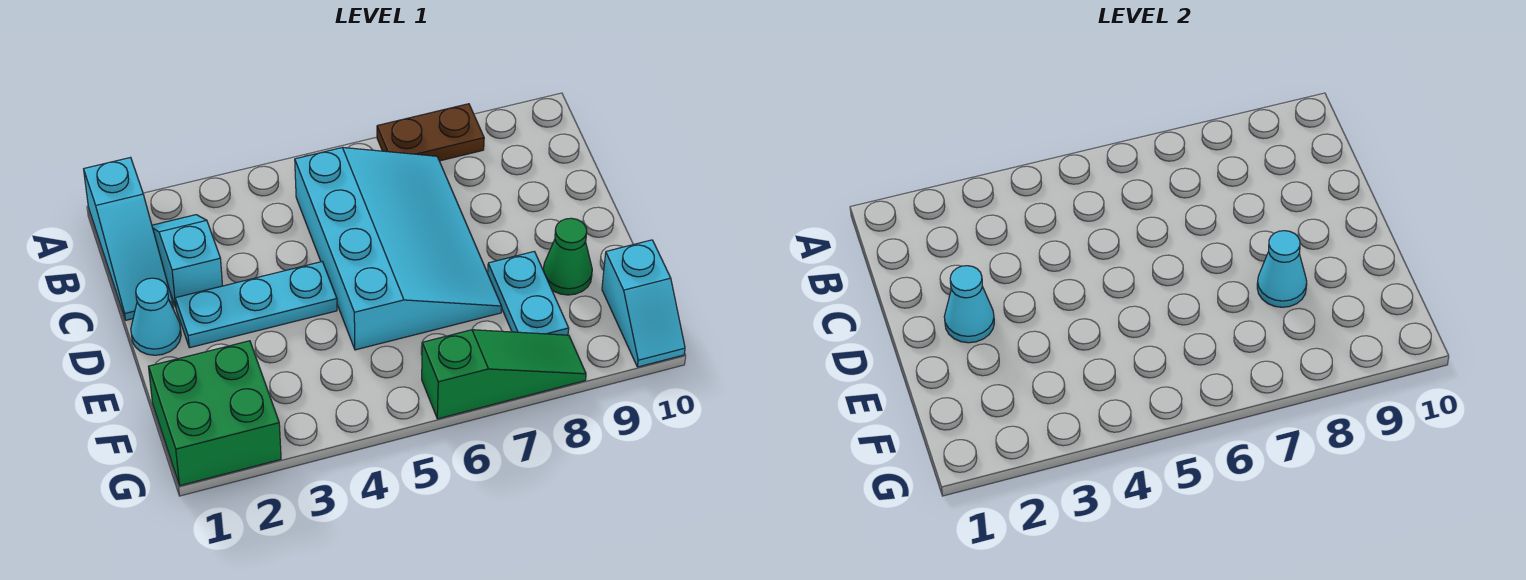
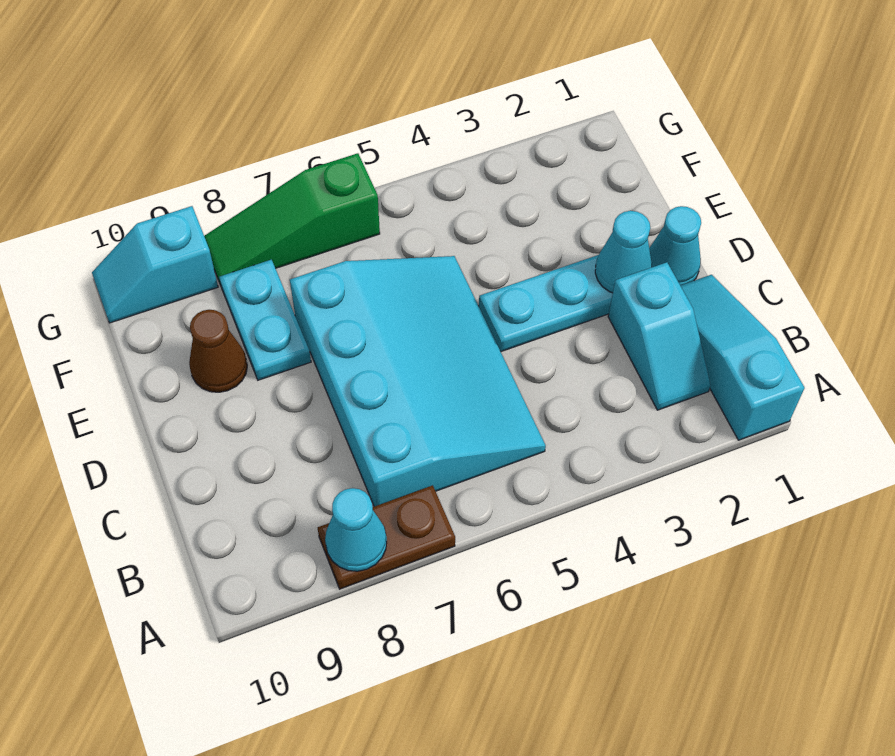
cyan slope B5:E7 level 1 top 5 -> cyan slope B5:E7 level 1 top 7
cyan cone E8 level 2 -> cyan cone A8 level 2
green cone E9 level 1 -> brown cone E9 level 1
green brick F1:G2 level 1 -> none
cyan slope F10:G10 level 1 top F -> cyan slope G9:G10 level 1 top 9

